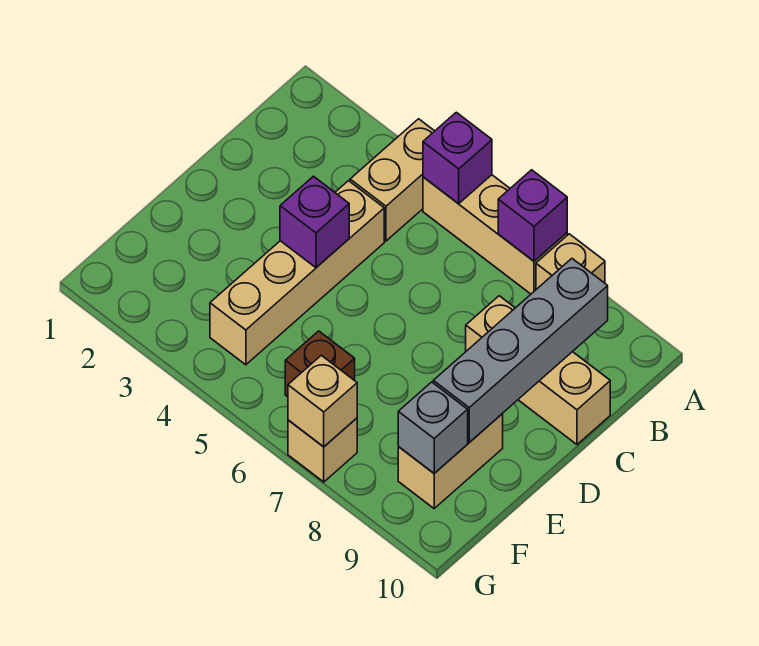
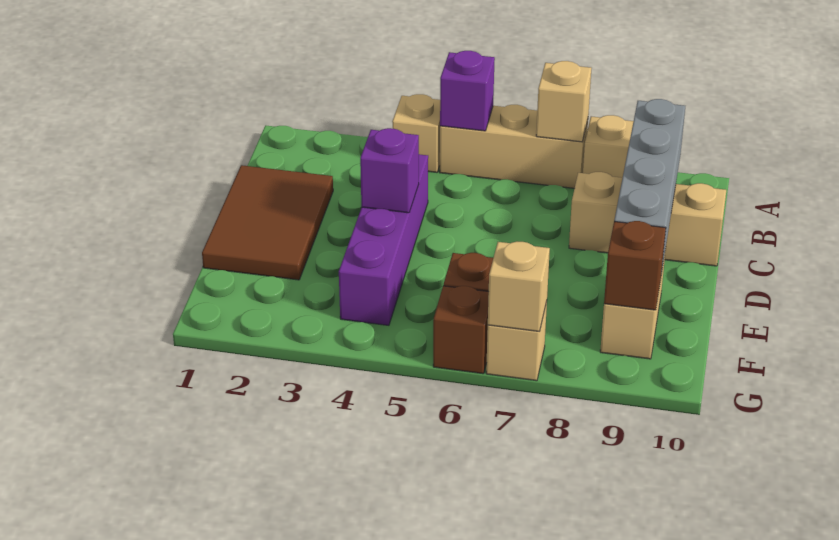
tan brick A4:B4 level 1 -> tan brick A4 level 1
purple brick A7 level 2 -> tan brick A7 level 2
none -> brown tile C1:E2 level 1
tan brick C4:F4 level 1 -> purple brick C4:F4 level 1
grey brick F9 level 2 -> brown brick F9 level 2
none -> brown brick G6 level 1

